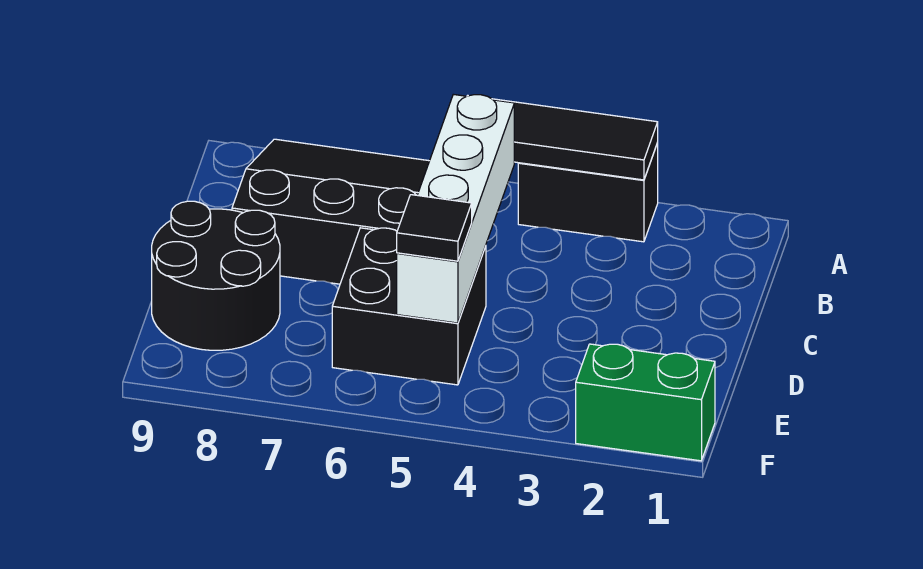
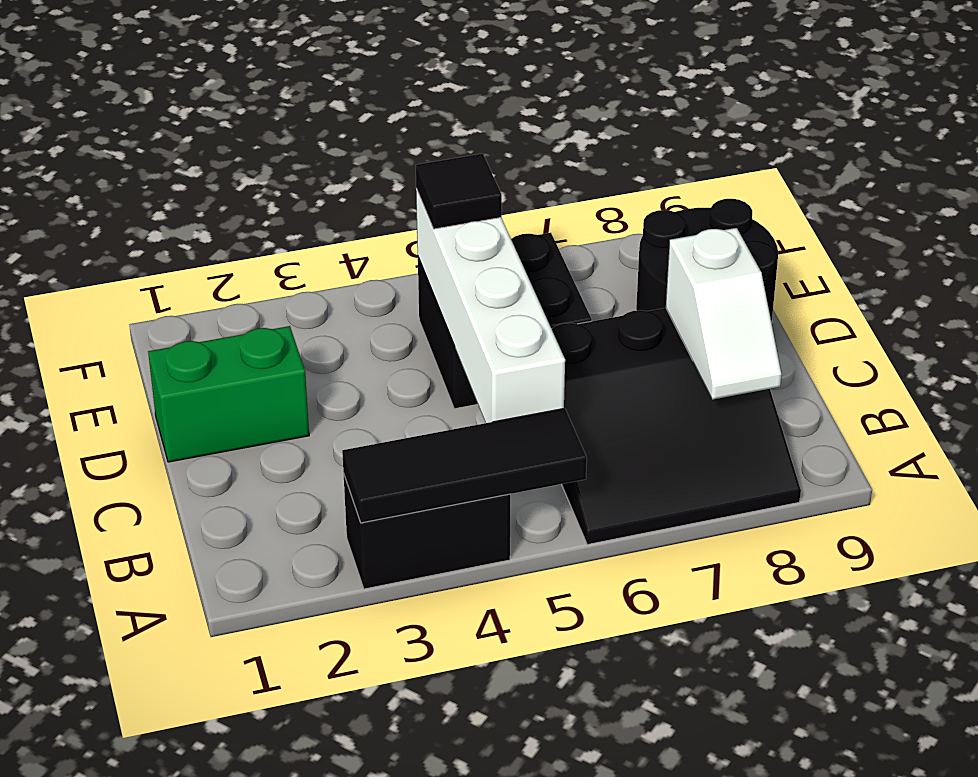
none -> white slope B8:C8 level 2 top C
green brick F1:F2 level 1 -> green brick D1:D2 level 1

